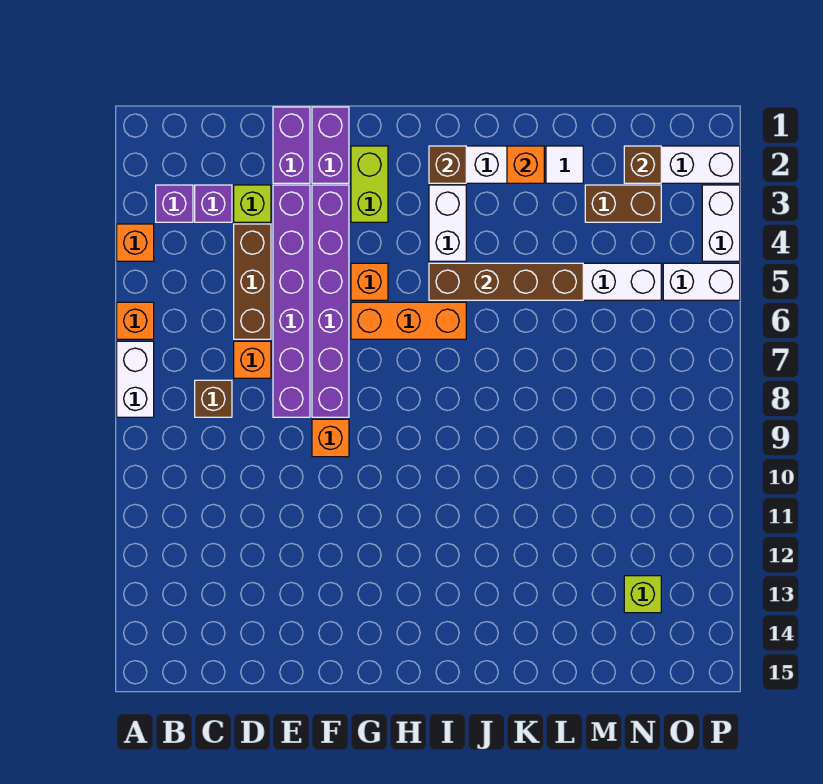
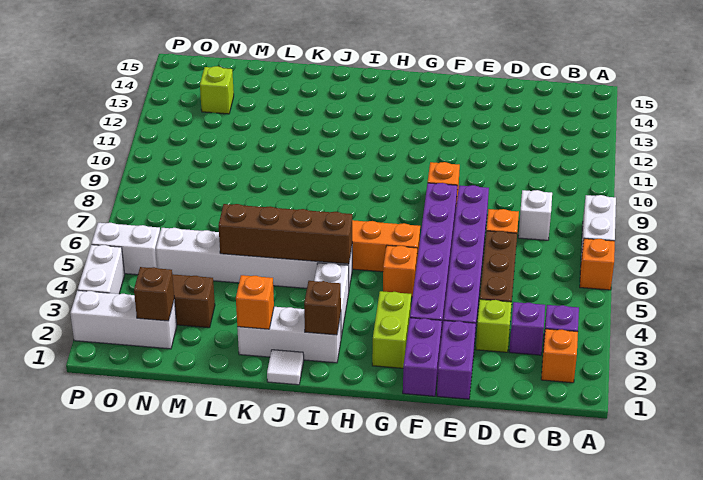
orange brick A4 level 1 -> orange brick B2 level 1
brown brick C8 level 1 -> white brick C8 level 1
white tile L2 level 1 -> white tile J1 level 1

